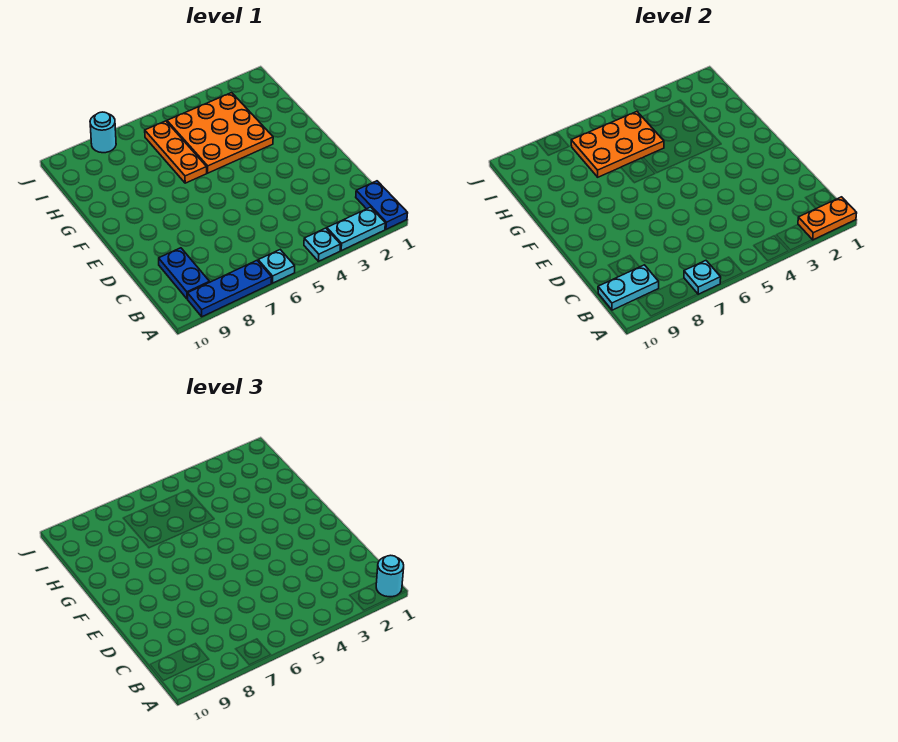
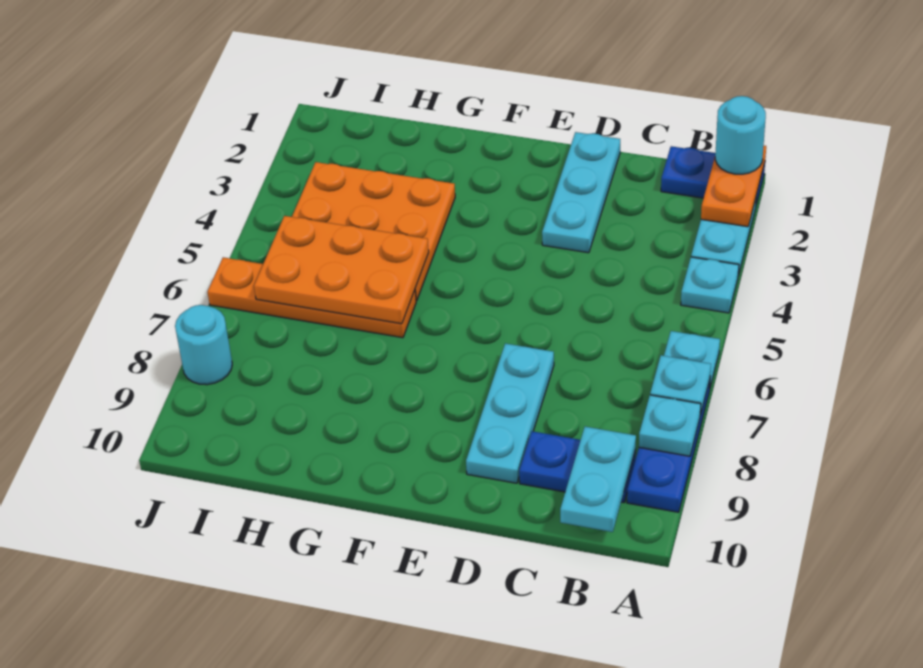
none -> cyan plate A8 level 2
none -> cyan plate D1:D3 level 1
none -> cyan plate D7:D9 level 1
orange plate G6:I6 level 1 -> orange plate G6:J6 level 1
orange plate H5:I7 level 2 -> orange plate G5:I6 level 2

